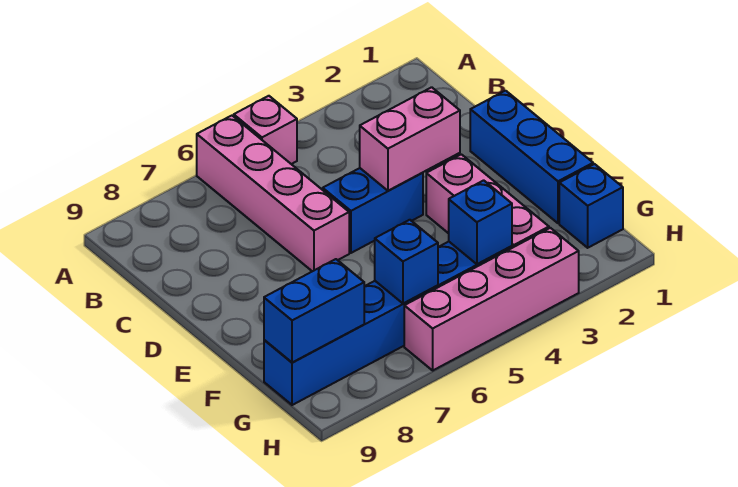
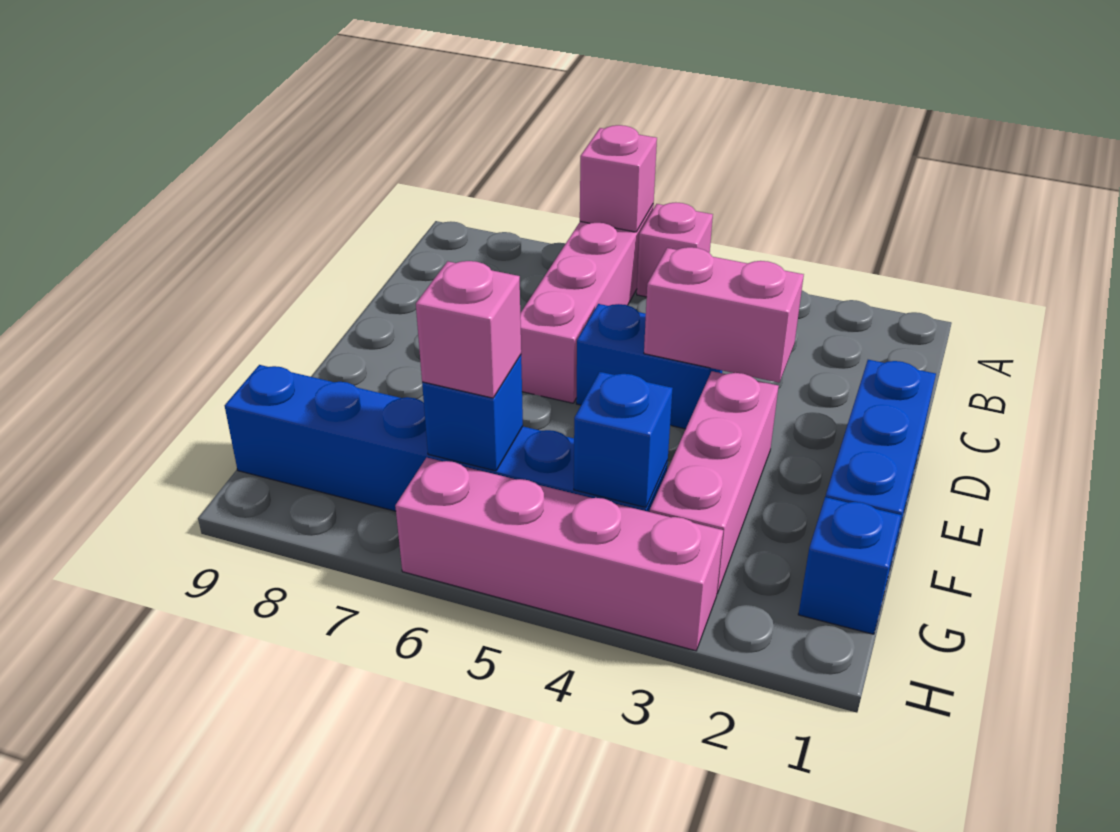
none -> pink brick A6 level 2
none -> pink brick G6 level 3
blue brick G8:G9 level 2 -> none

